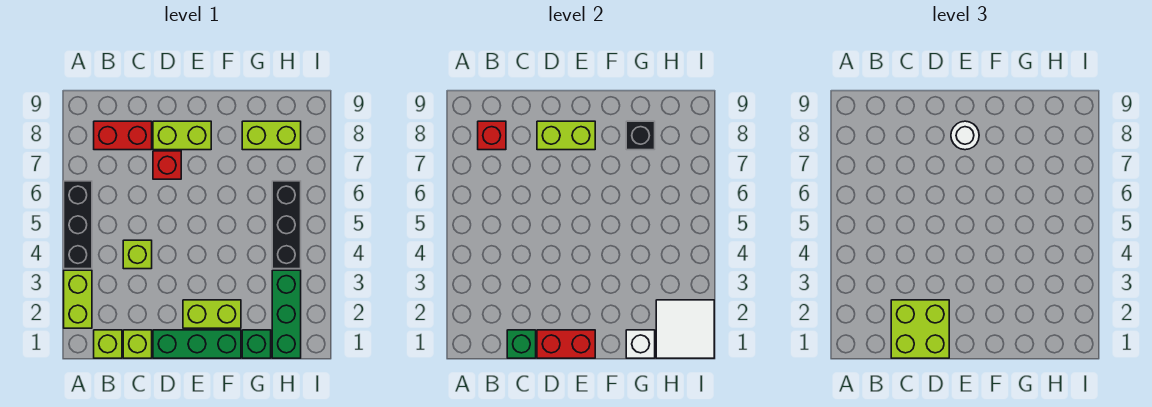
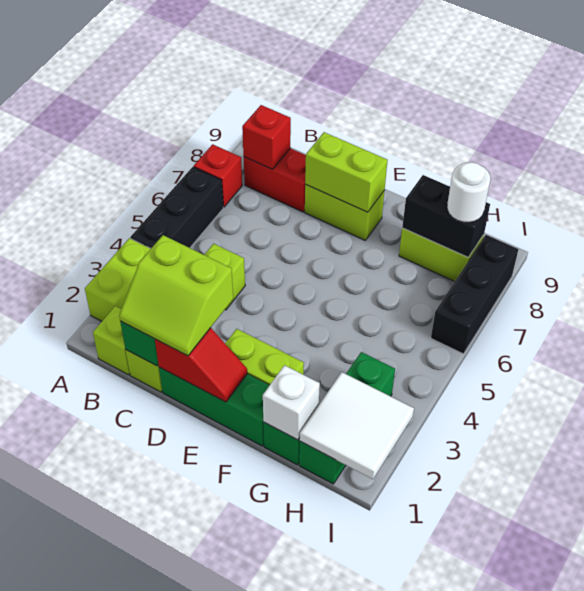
lime brick C1:D2 level 3 -> lime slope C1:D2 level 3 top 2
red brick D1:E1 level 2 -> red slope D1:E1 level 2 top D
red brick D7 level 1 -> red brick A7 level 1
white round brick E8 level 3 -> white round brick H8 level 3
black brick G8 level 2 -> black brick G8:H8 level 2
black brick H4:H6 level 1 -> black brick I6:I8 level 1

